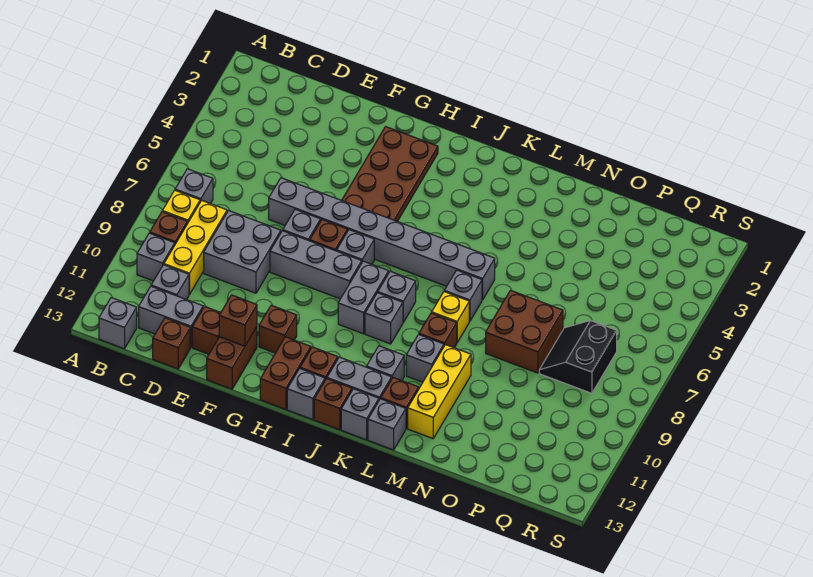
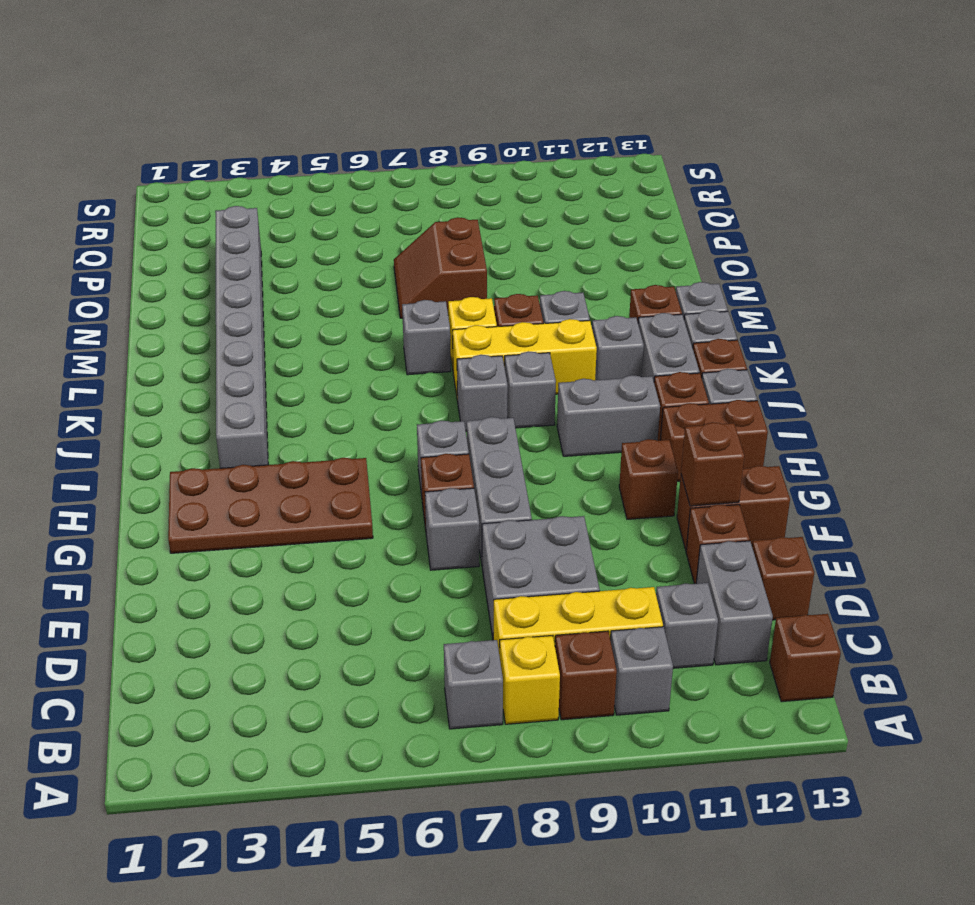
grey brick B13 level 1 -> brown brick B13 level 1
grey brick E6:L6 level 1 -> grey brick I3:P3 level 1
grey brick I8:I9 level 1 -> grey brick I10:I11 level 1
yellow brick M10:M12 level 1 -> yellow brick K8:K10 level 1
brown brick N7:O8 level 1 -> brown slope N7:O8 level 1 top 8
black slope P7:Q8 level 1 top Q -> none

